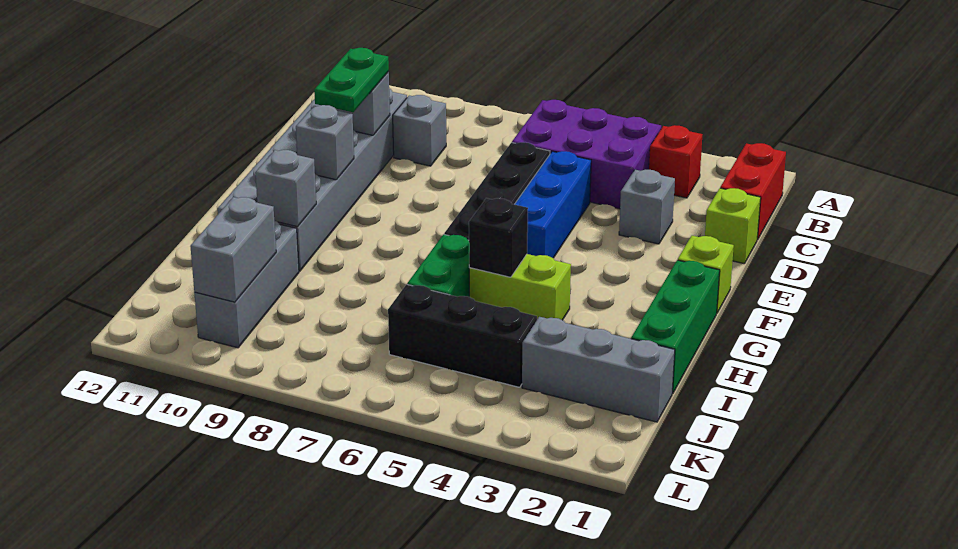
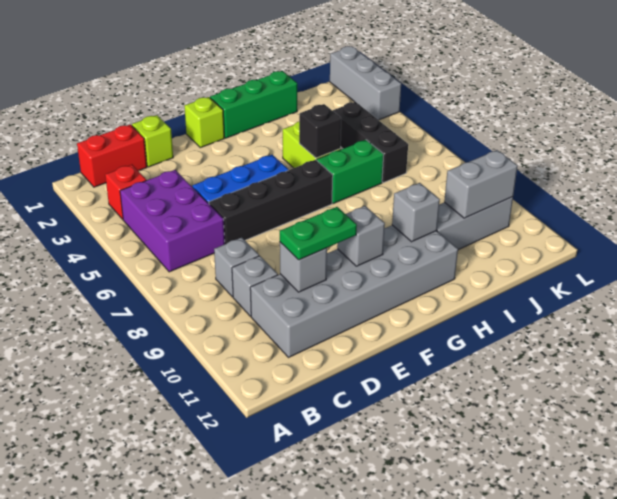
grey brick D3 level 1 -> grey brick C8 level 1
grey brick J1:J3 level 1 -> grey brick L1:L3 level 1

